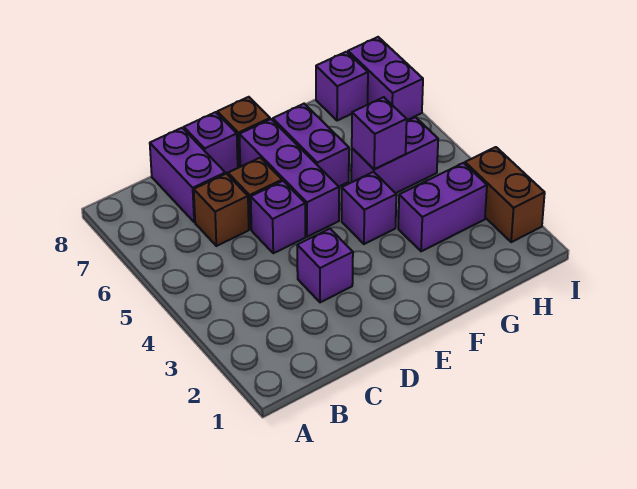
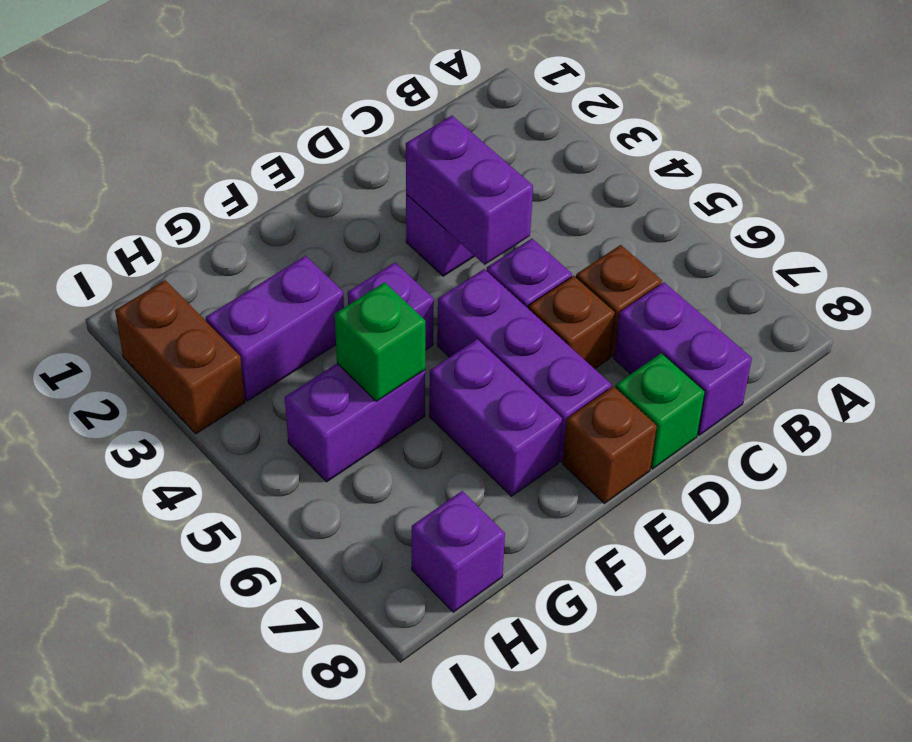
purple brick D8 level 1 -> green brick D8 level 1
purple brick G5 level 2 -> green brick G5 level 2
purple brick I7:I8 level 1 -> purple brick D3:D4 level 2

